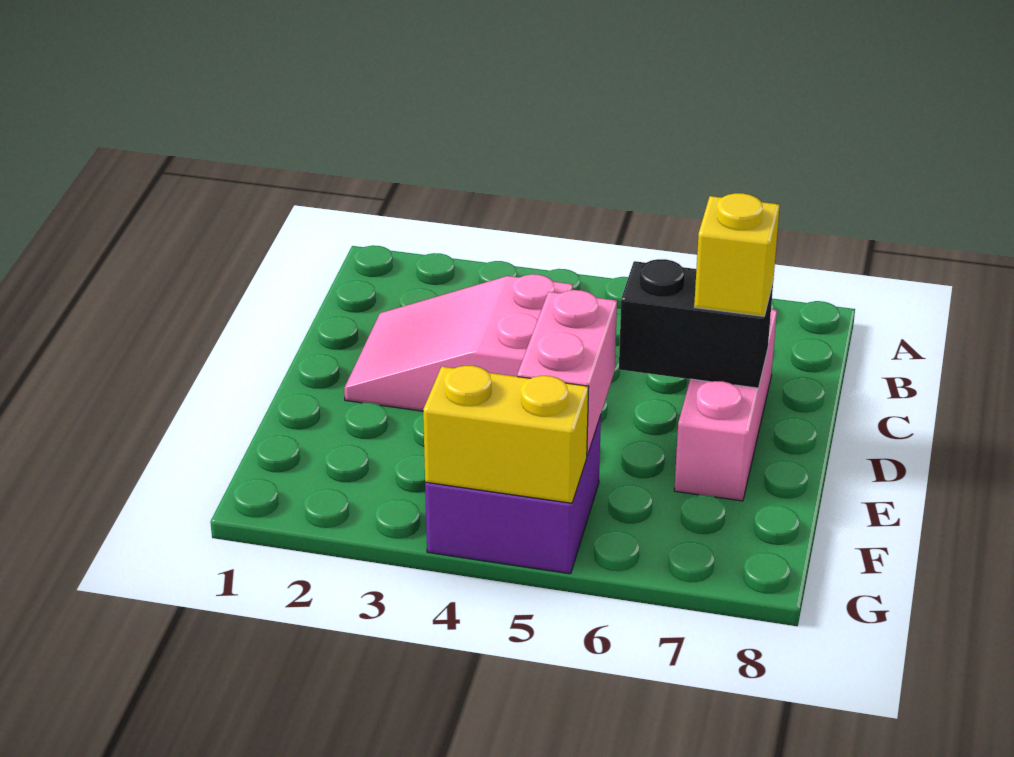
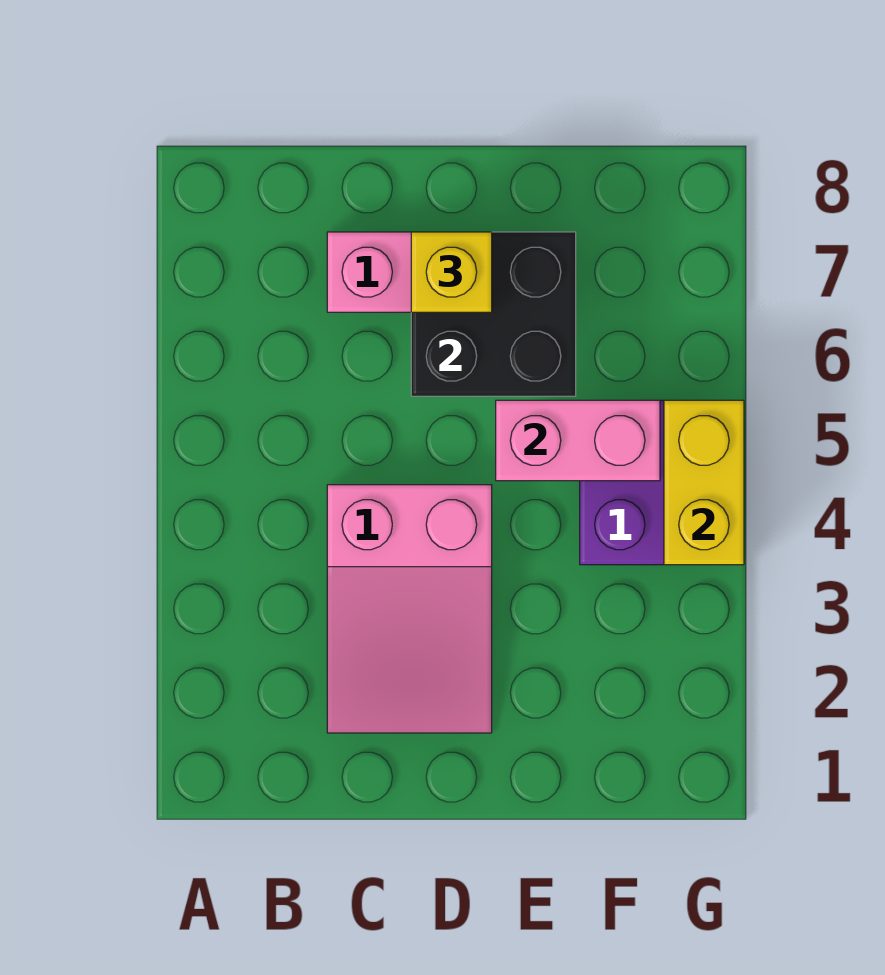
black brick D6:D7 level 2 -> black brick D6:E7 level 2

